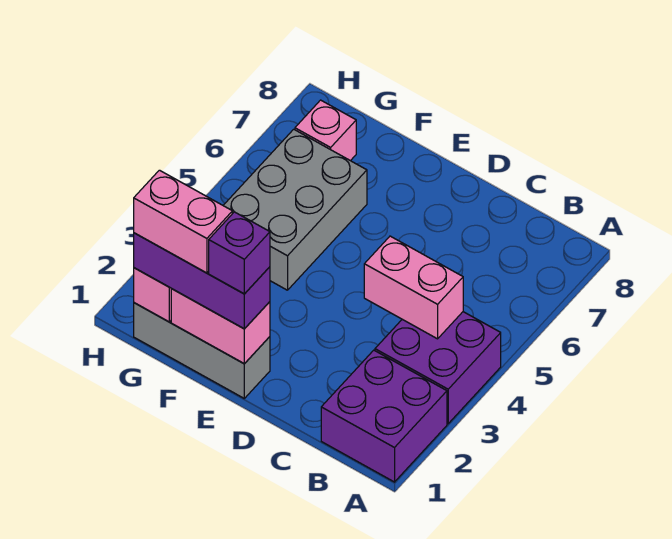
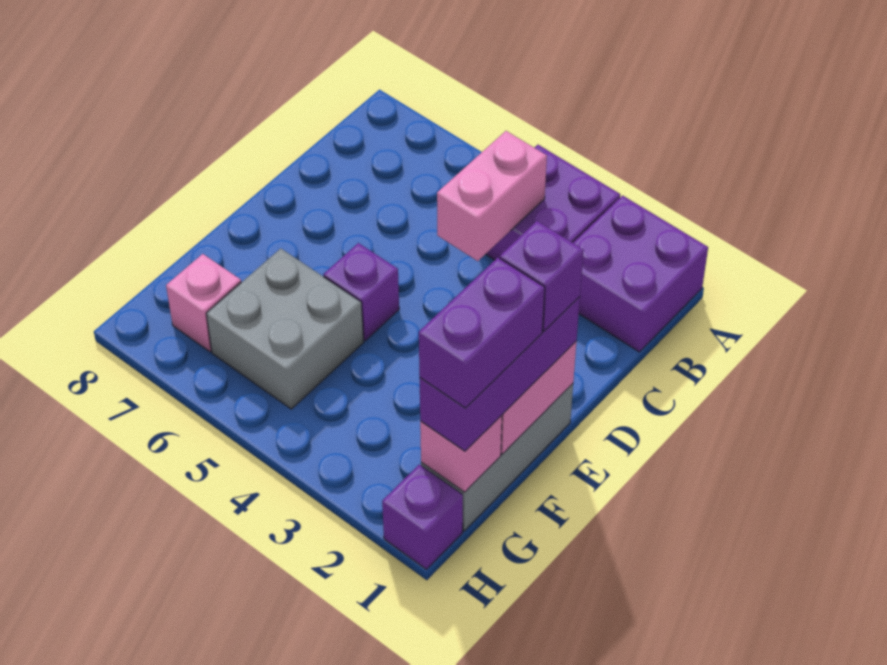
none -> purple brick E5 level 1
pink brick F1:G1 level 4 -> purple brick F1:G1 level 4
grey brick F4:G6 level 1 -> grey brick F5:G6 level 1
none -> purple brick H1 level 1

